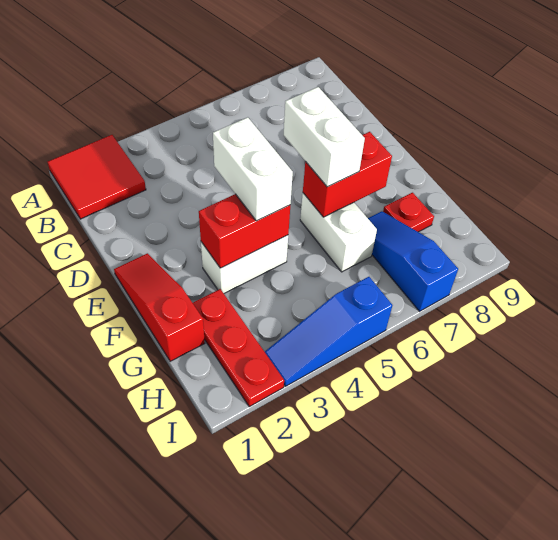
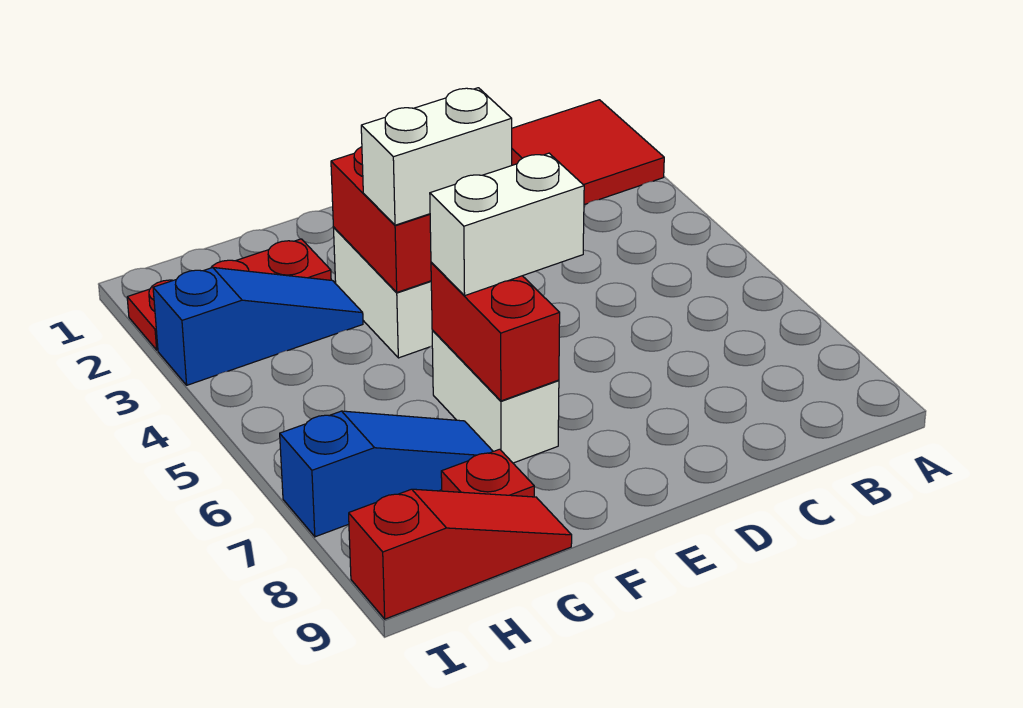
red slope E1:G1 level 1 top G -> red slope G9:I9 level 1 top I
white brick F6:G6 level 1 -> white brick F6:F7 level 1
blue slope I3:I5 level 1 top 5 -> blue slope G3:I3 level 1 top I

